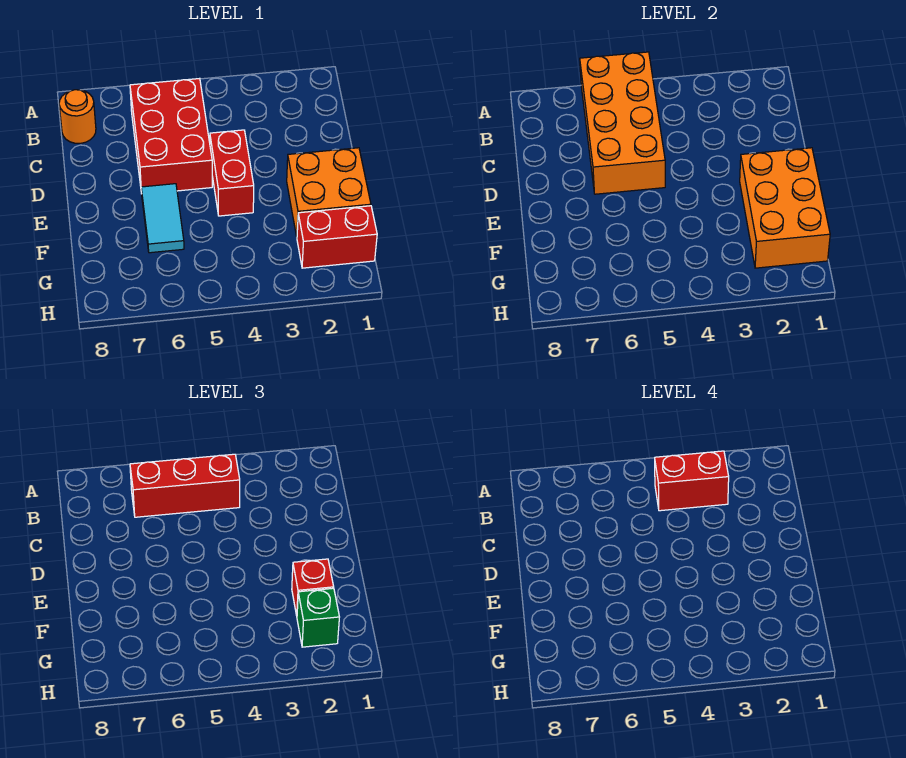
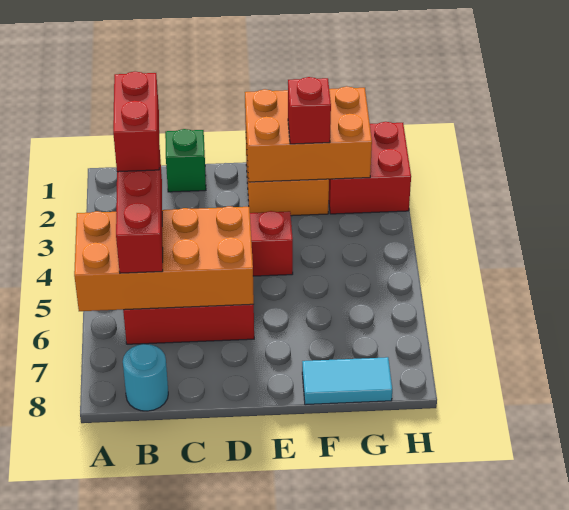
orange round brick B8 level 1 -> cyan round brick B8 level 1
cyan tile E6:F6 level 1 -> cyan tile F8:G8 level 1
red brick G1:G2 level 1 -> red brick G1:H2 level 1
green brick G2 level 3 -> green brick C1 level 1

